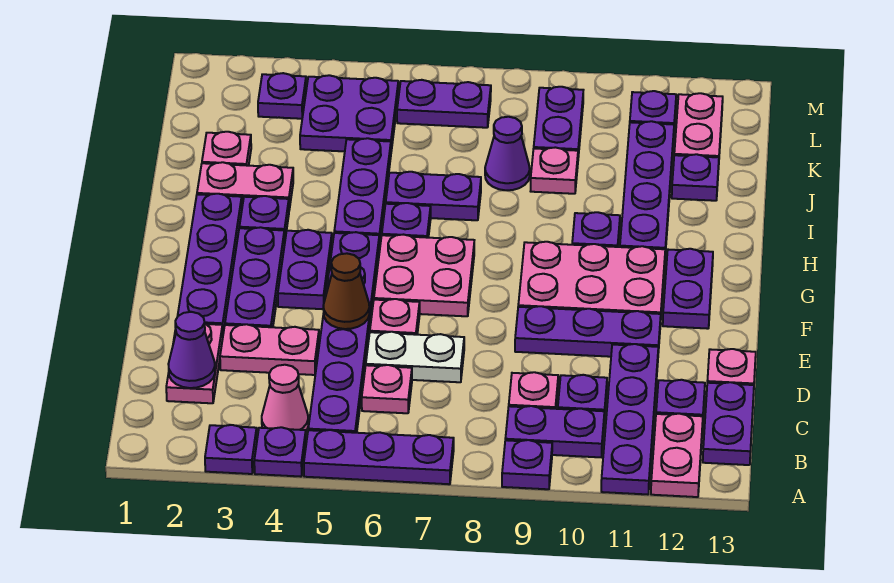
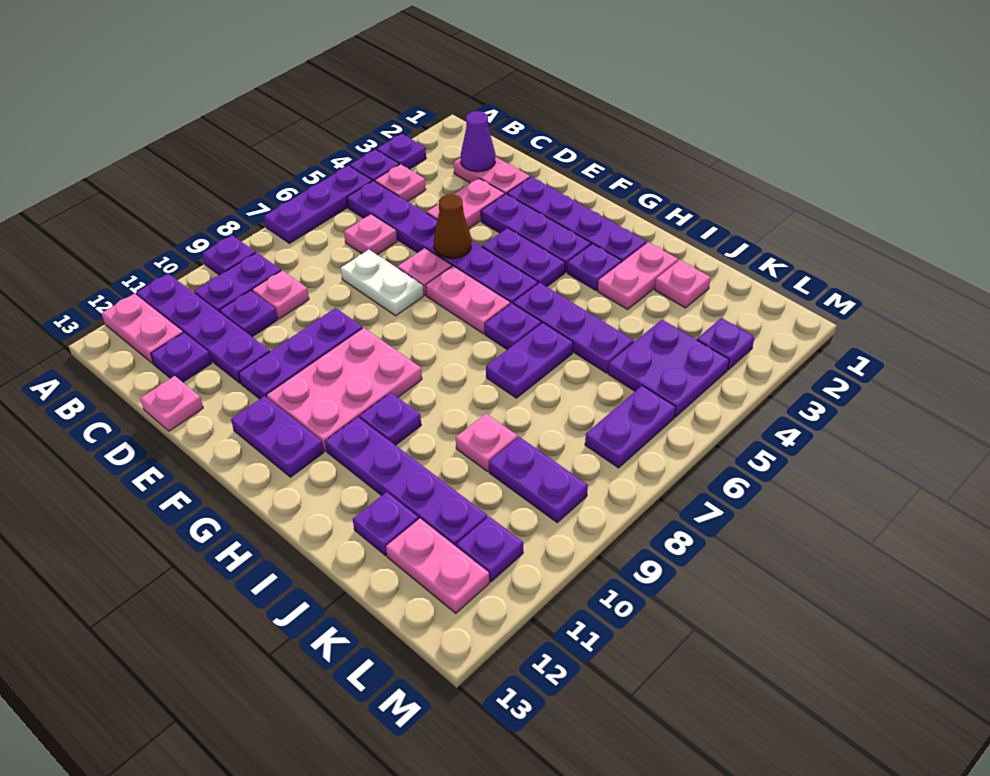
pink cone B4 level 1 -> pink plate B4 level 1
purple plate B13:C13 level 1 -> none
white plate D6:D7 level 1 -> white plate D7:E7 level 1
pink plate F6:G7 level 1 -> pink plate F6:G6 level 1
purple cone J8 level 1 -> none

